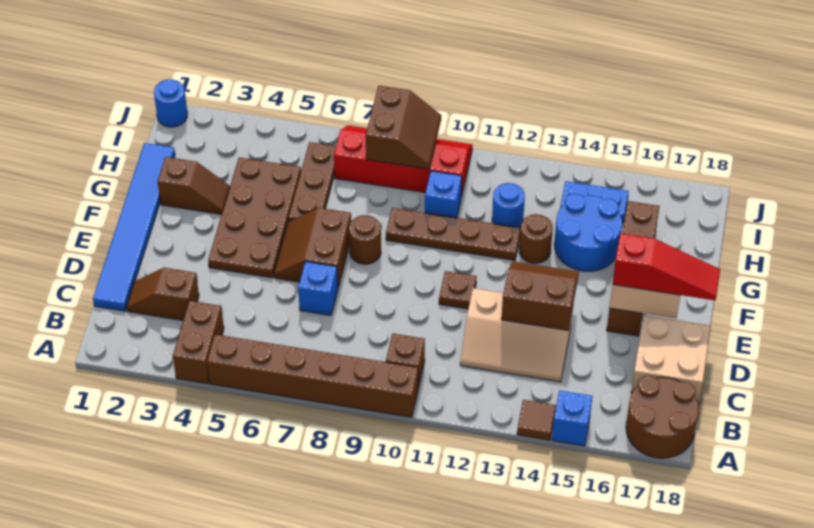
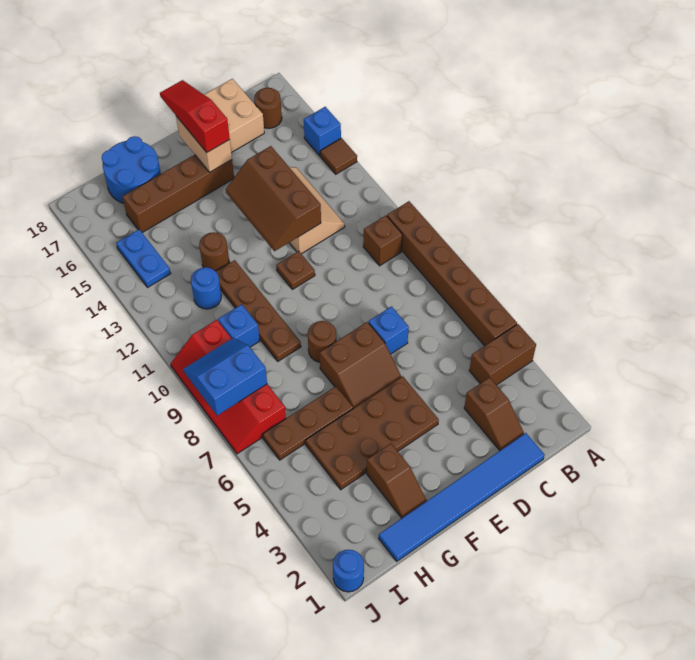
brown round brick A17:B18 level 1 -> brown round brick B17 level 1
brown slope D13:E14 level 2 top D -> brown slope D12:E14 level 2 top D
brown slope G2:G3 level 1 top 2 -> brown slope G2:G3 level 1 top 3
blue round brick G14:H15 level 1 -> blue round brick G17:H18 level 1
brown slope I8:J9 level 2 top 8 -> blue slope I8:J9 level 2 top 8

